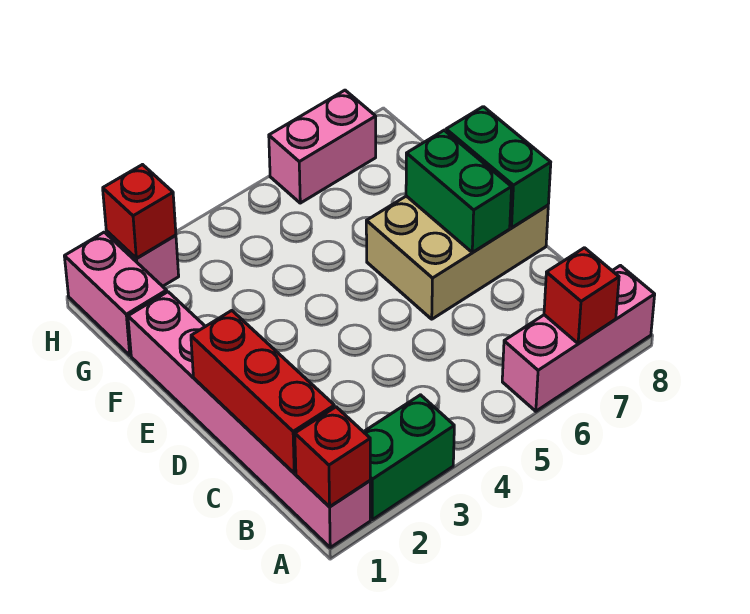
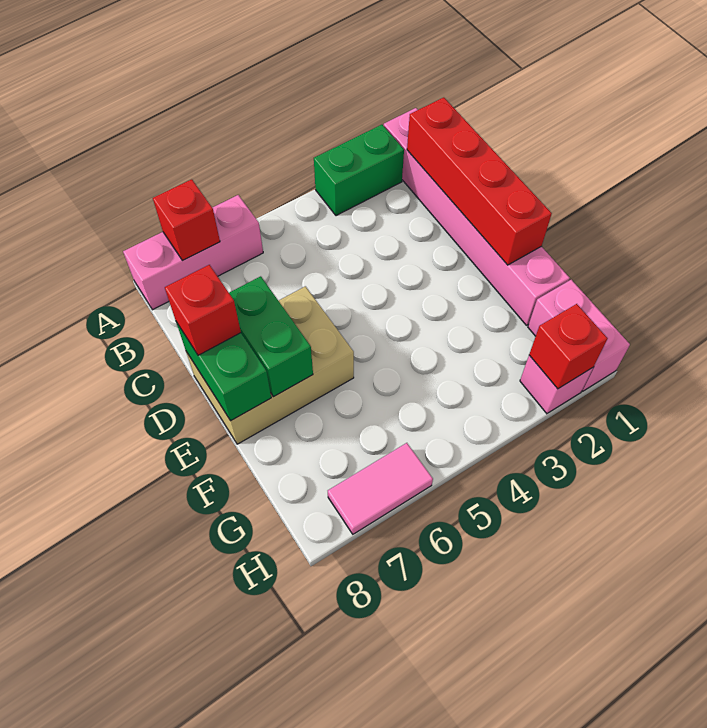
red brick A1 level 2 -> red brick D8 level 3
red brick B1:D1 level 2 -> red brick B1:E1 level 2
pink brick H6:H7 level 1 -> pink tile H6:H7 level 1

